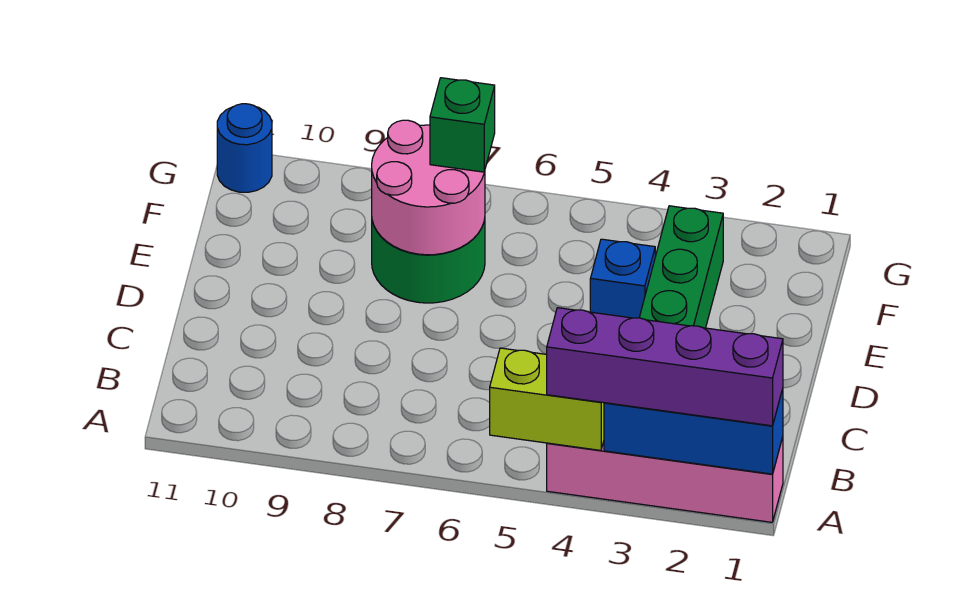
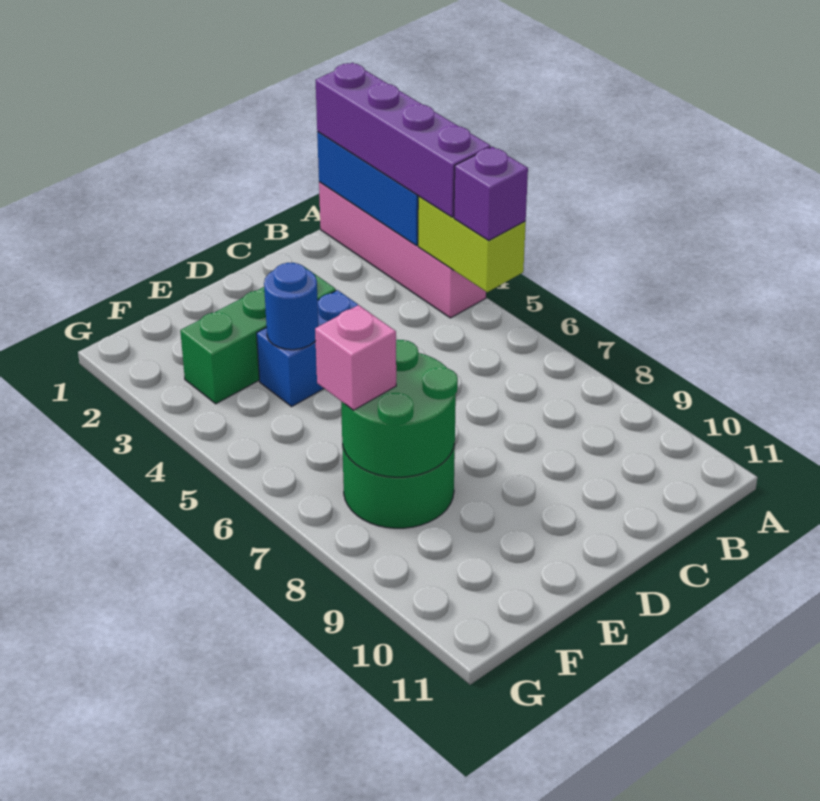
none -> purple brick A5 level 3
blue brick E4 level 1 -> blue brick D4:E4 level 1
pink round brick E7:F8 level 2 -> green round brick E7:F8 level 2
green brick F7 level 3 -> pink brick F7 level 3
blue round brick G11 level 1 -> blue round brick E4 level 2

